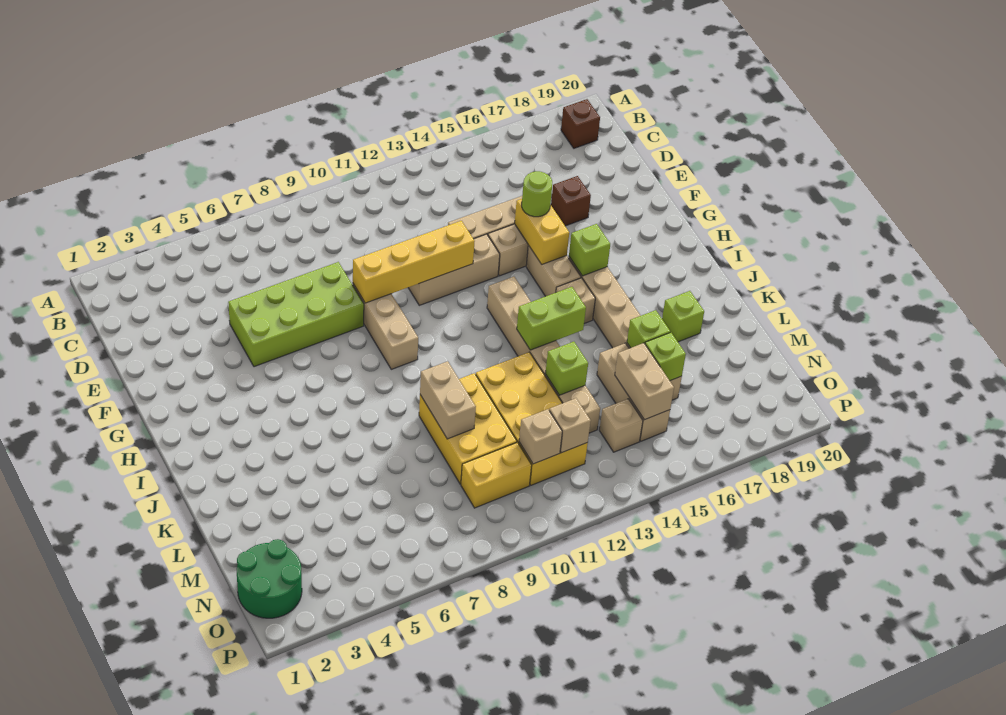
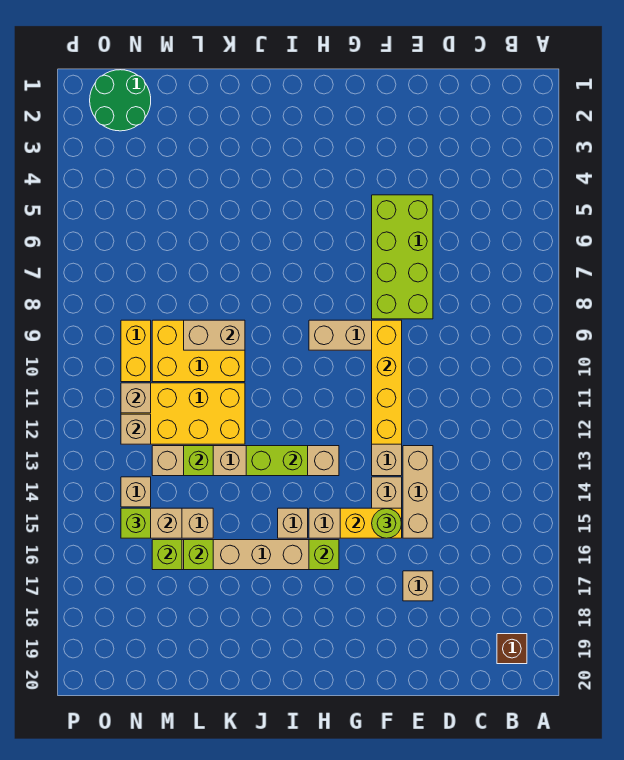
brown brick E17 level 1 -> tan brick E17 level 1
lime brick J13:J14 level 2 -> lime brick I13:J13 level 2
lime brick K18 level 1 -> lime brick N15 level 3

